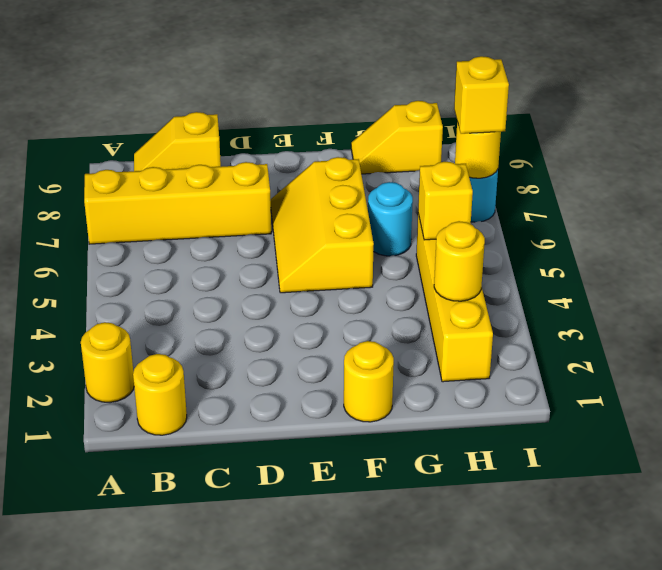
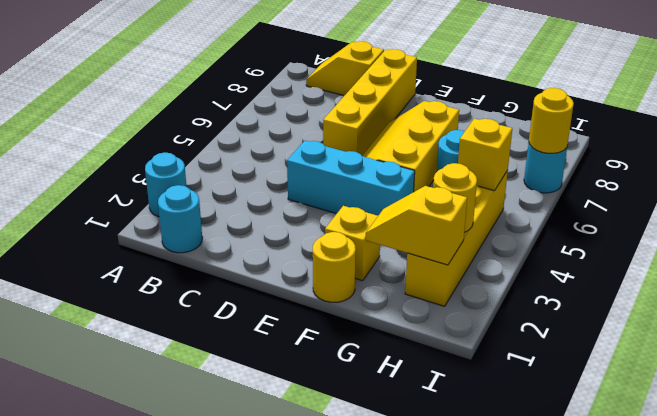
yellow round brick A2 level 1 -> cyan round brick A2 level 1
yellow brick A7:D7 level 1 -> yellow brick D6:D9 level 1
yellow round brick B1 level 1 -> cyan round brick B1 level 1
none -> cyan brick D4:F4 level 1
yellow slope G9:H9 level 1 top H -> yellow slope G2:H2 level 2 top H
yellow brick I7 level 3 -> yellow brick F2 level 1

